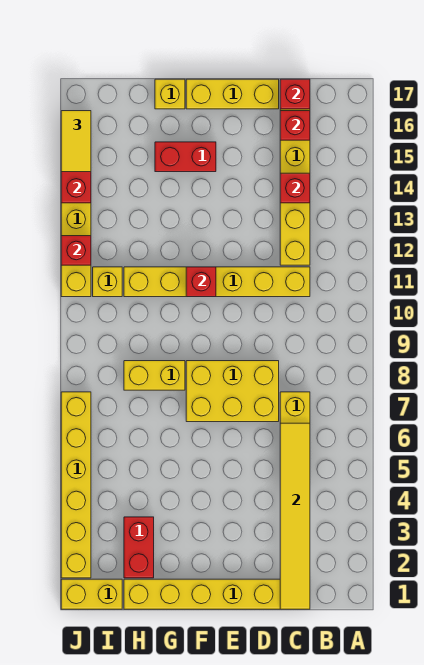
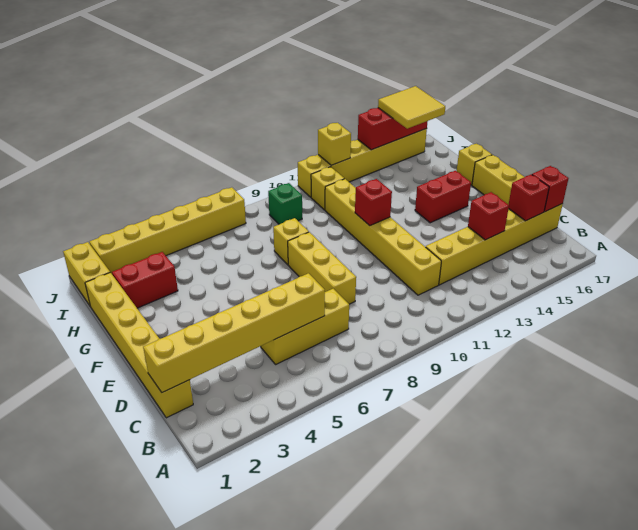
yellow tile C1:C6 level 2 -> yellow brick C1:C6 level 2
yellow brick D7:F8 level 1 -> yellow brick D8:F8 level 1
red brick F15:G15 level 1 -> red brick F14:F15 level 1
yellow brick G8:H8 level 1 -> yellow brick G8 level 1
none -> green brick I9 level 1
red brick J12 level 2 -> yellow brick J12 level 2
yellow tile J15:J16 level 3 -> yellow tile I15:J16 level 3

